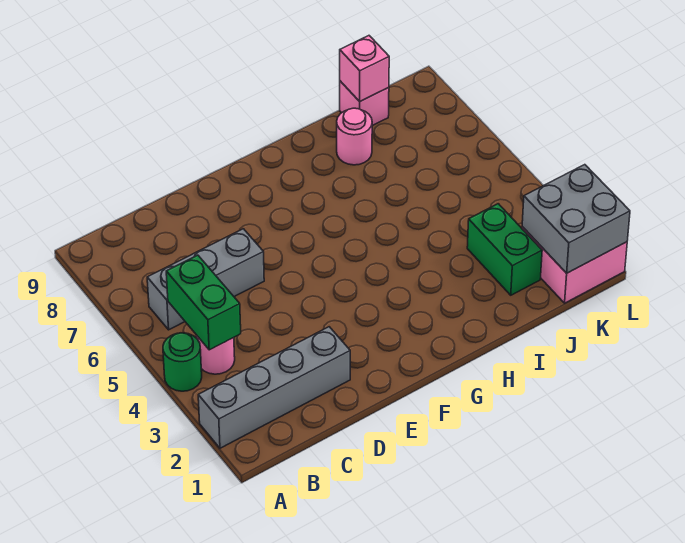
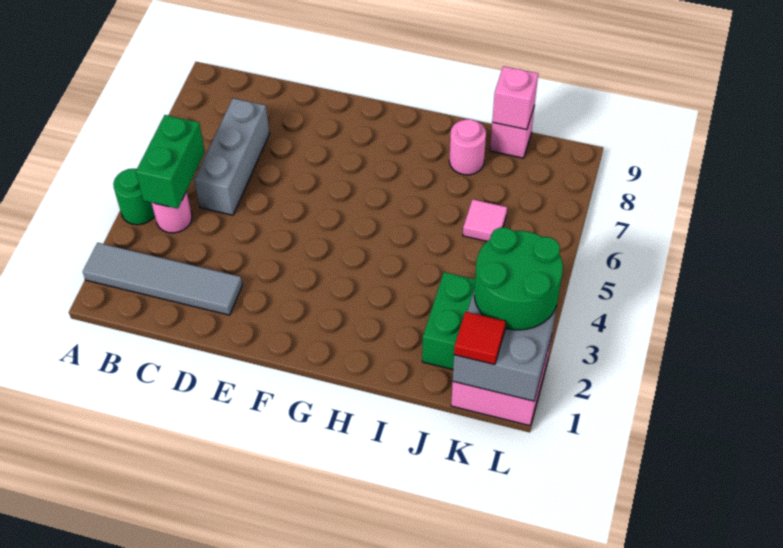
grey brick A2:D2 level 1 -> grey tile A2:D2 level 1
grey brick B6:D6 level 1 -> grey brick C5:C7 level 1
none -> pink tile J6 level 1
none -> red tile K1 level 3
none -> green round brick K2:L3 level 3

